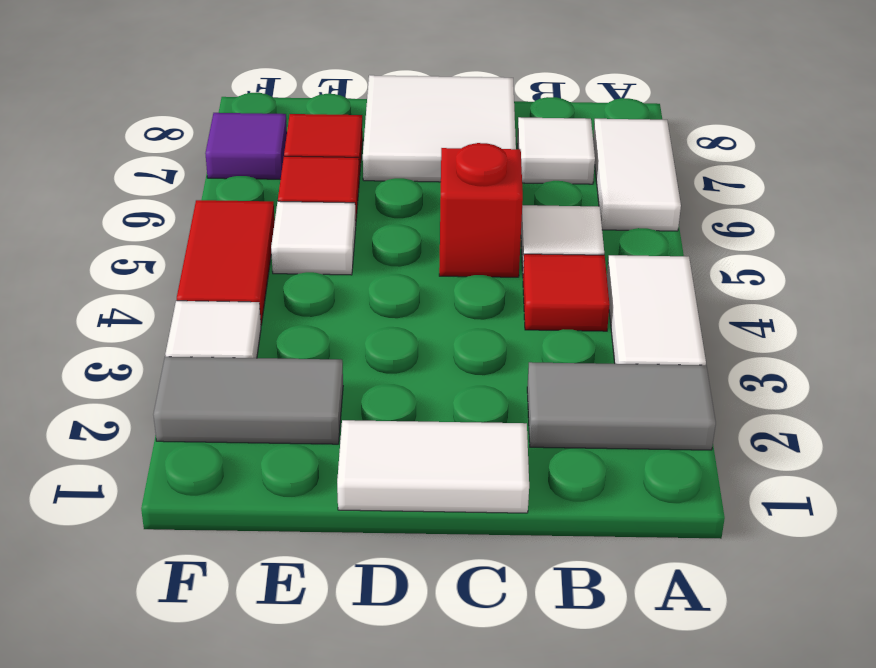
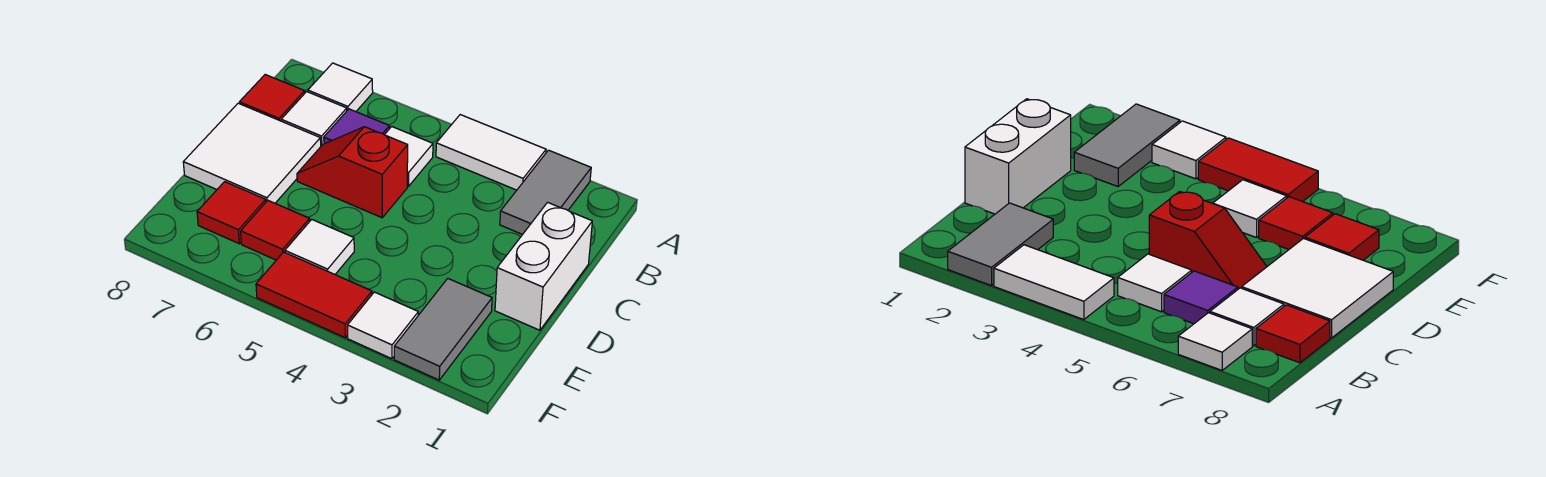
white tile A6:A7 level 1 -> white tile A7 level 1
red tile B4 level 1 -> red tile B8 level 1
white tile C1:D1 level 1 -> white brick C1:D1 level 1
purple tile F7 level 1 -> purple tile B6 level 1

